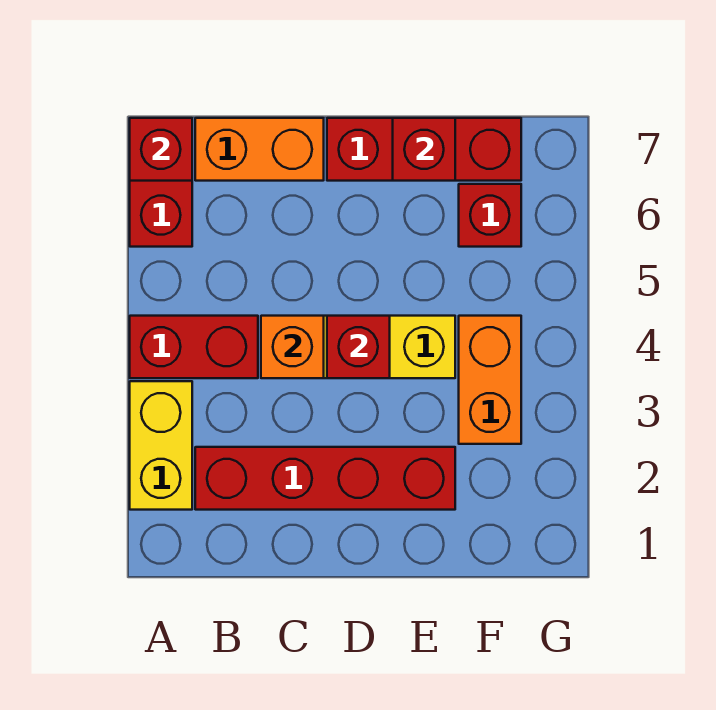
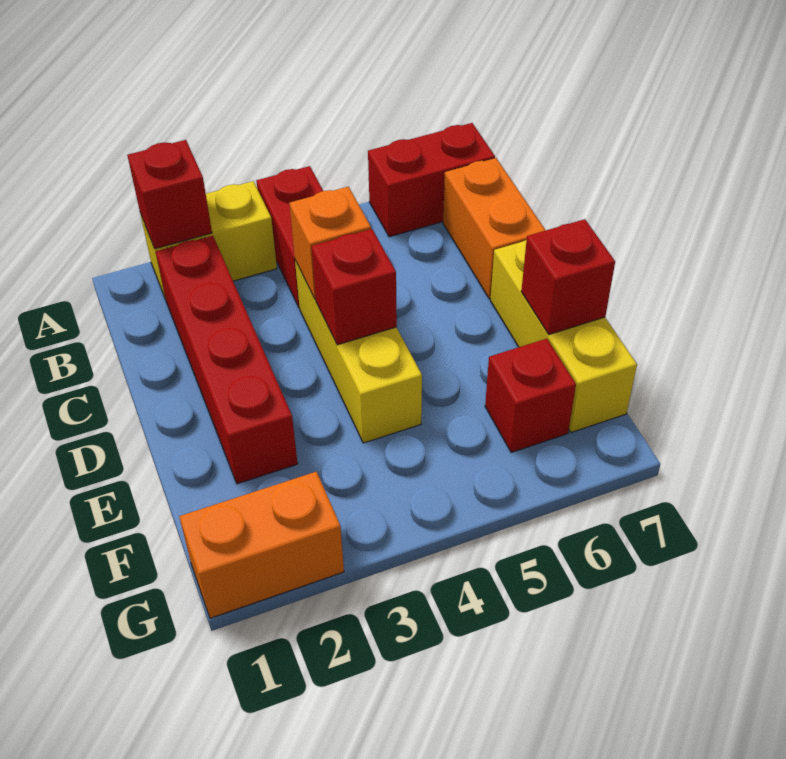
red brick A7 level 2 -> red brick A2 level 2
red brick D7:F7 level 1 -> yellow brick D7:F7 level 1
orange brick F3:F4 level 1 -> orange brick G1:G2 level 1

